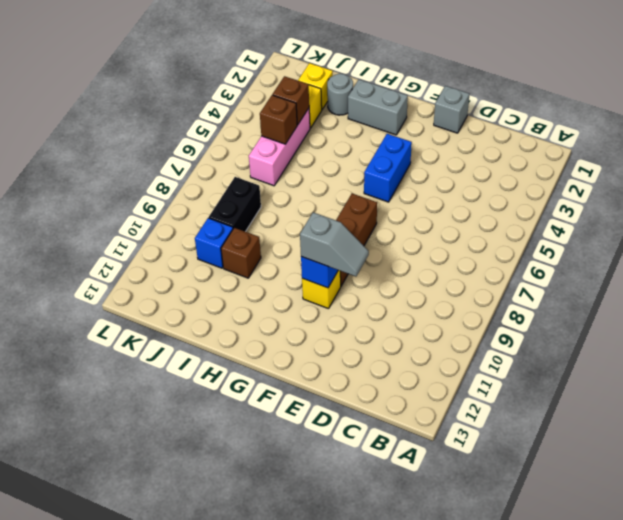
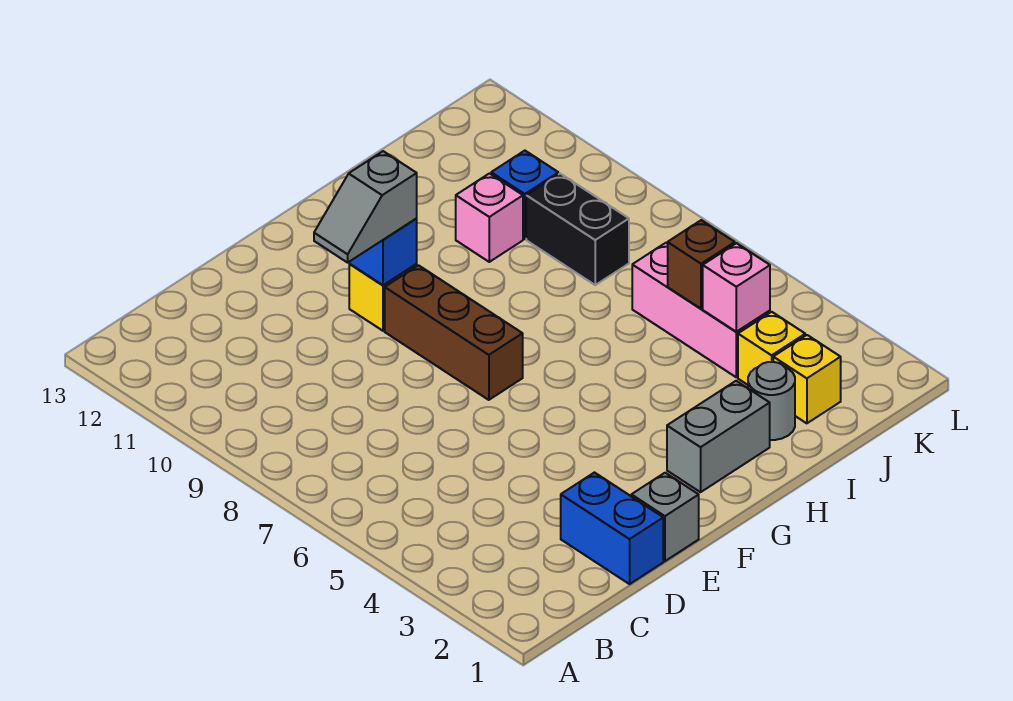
blue brick F4:F5 level 1 -> blue brick D1:D2 level 1
brown brick I10 level 1 -> pink brick I10 level 1
brown brick J4 level 2 -> pink brick J4 level 2

